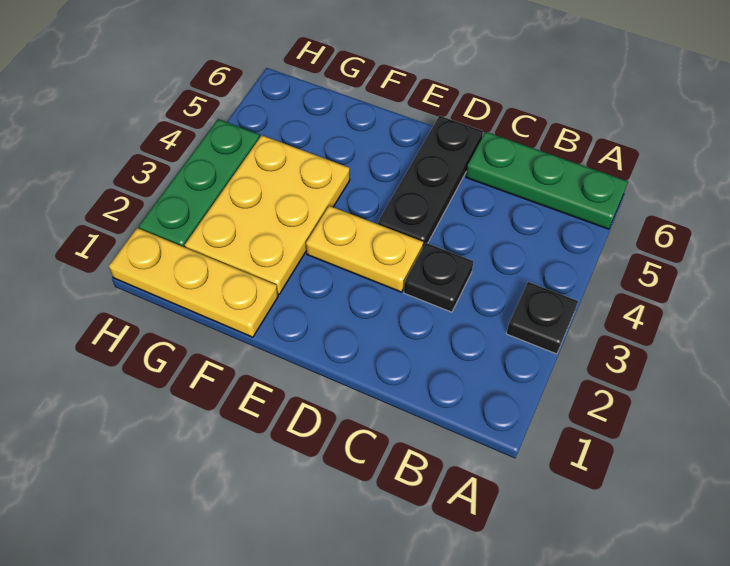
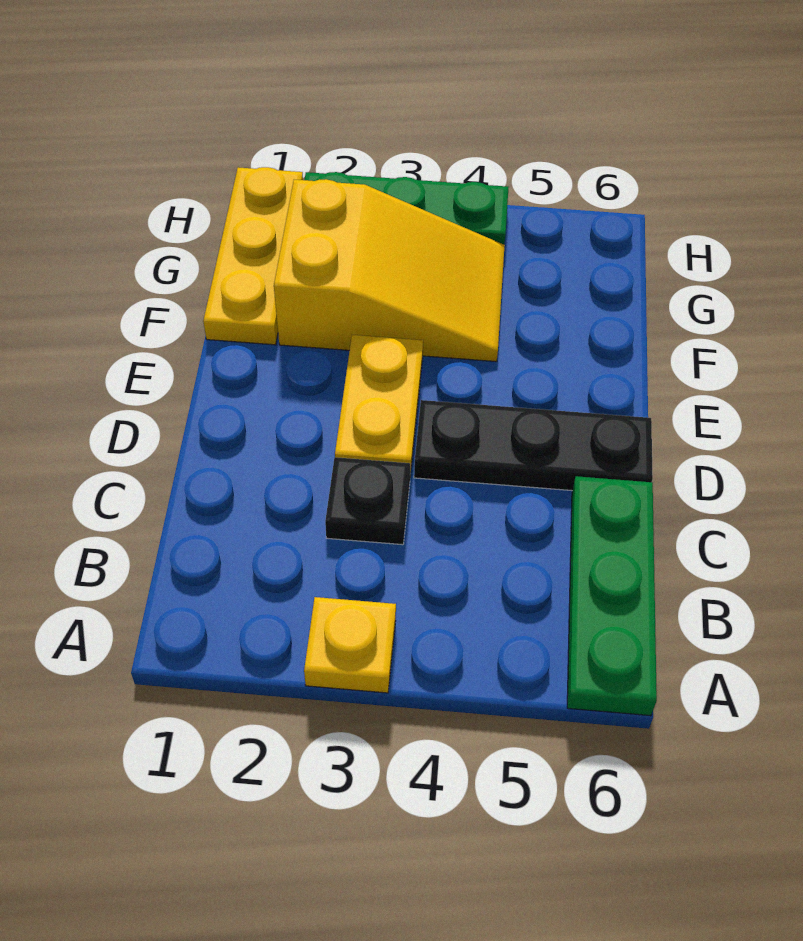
black plate A3 level 1 -> yellow plate A3 level 1
yellow plate F2:G4 level 1 -> yellow slope F2:G4 level 1 top 2

